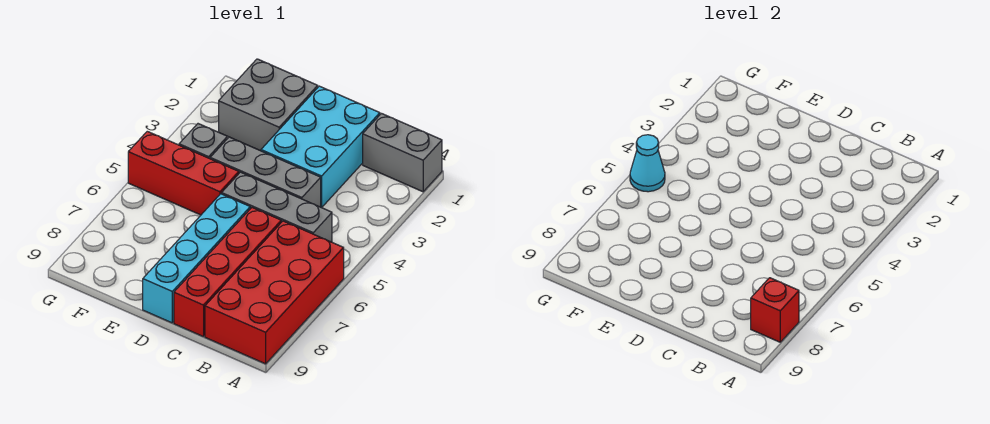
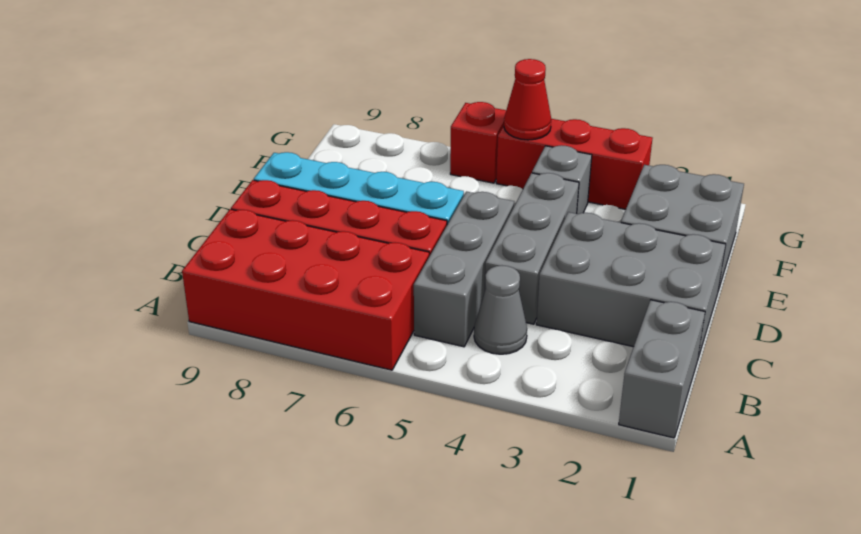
red brick A8 level 2 -> red brick G6 level 1
none -> grey cone B4 level 1
cyan brick C1:D3 level 1 -> grey brick C1:D3 level 1
red brick E5:G5 level 1 -> red brick G3:G5 level 1
cyan cone G5 level 2 -> red cone G5 level 2

